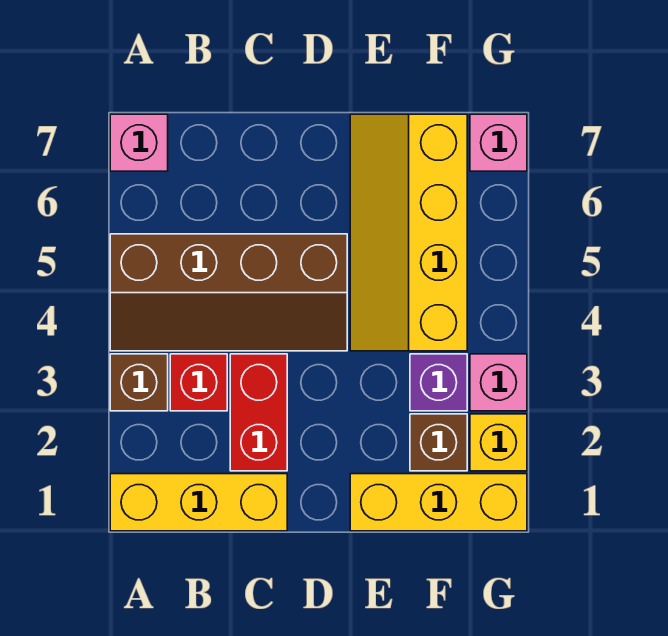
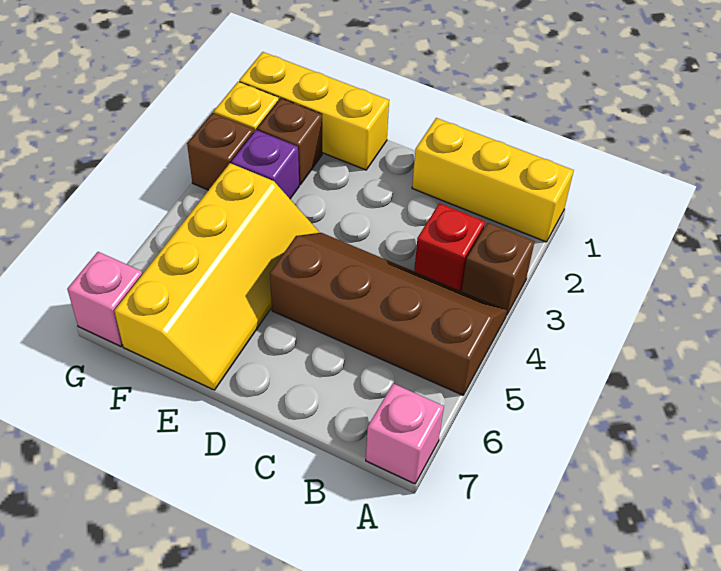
red brick C2:C3 level 1 -> none
pink brick G3 level 1 -> brown brick G3 level 1

